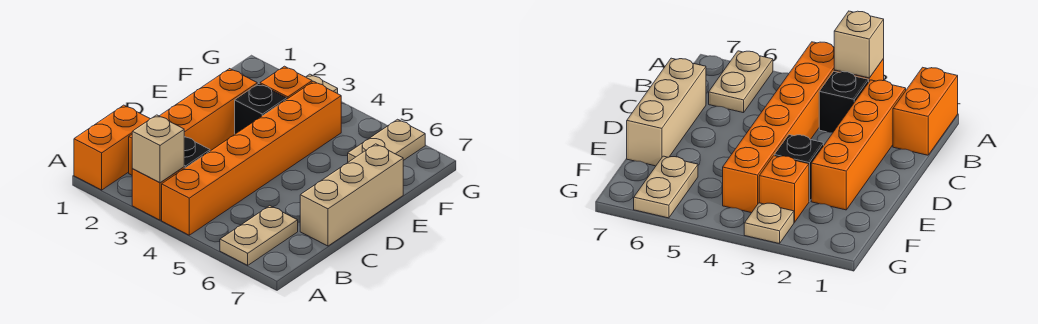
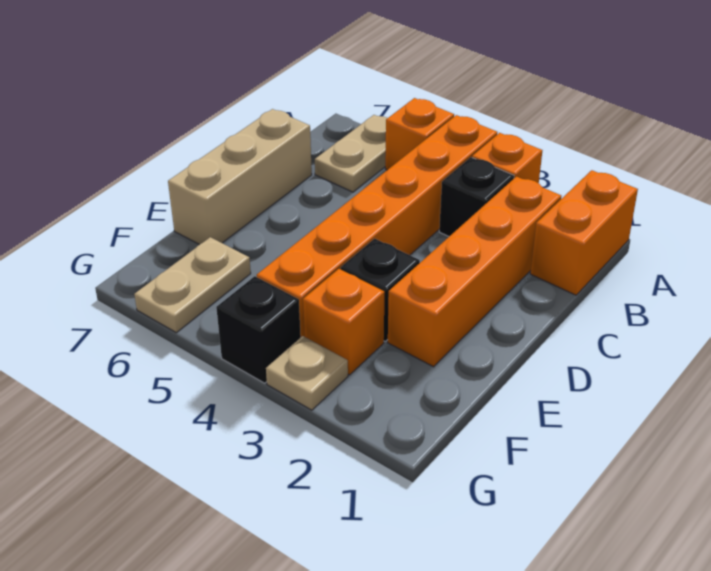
tan brick A3 level 2 -> none
none -> orange brick A5 level 1
none -> black brick G4 level 1

